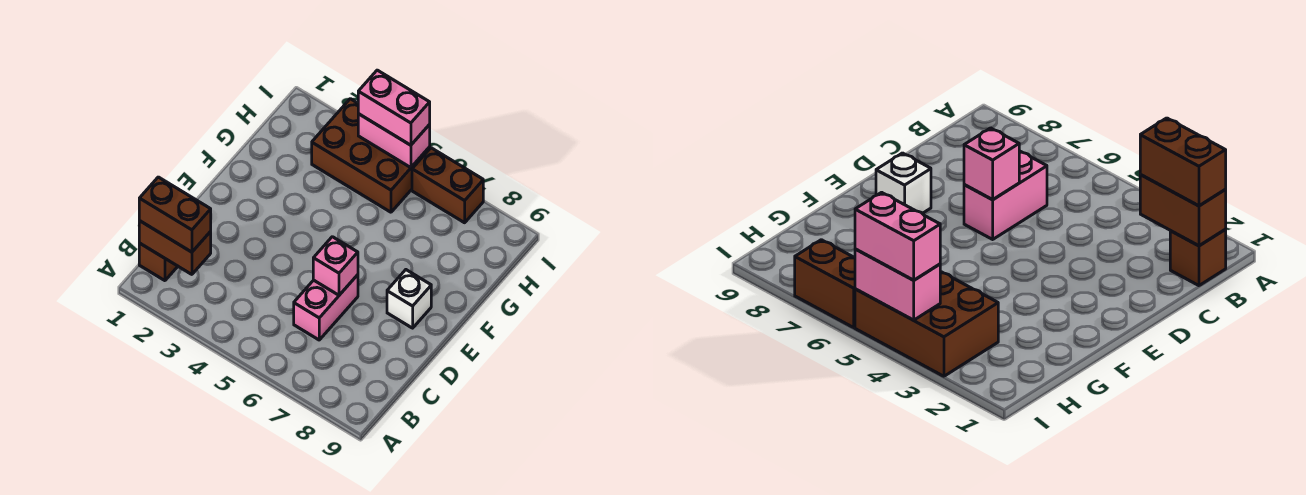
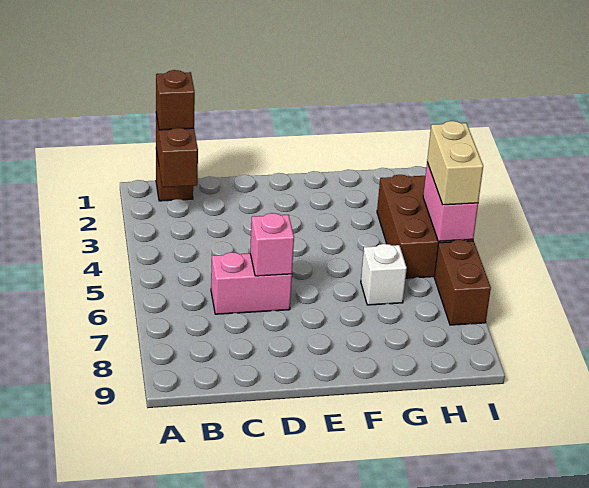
brown brick B1:B2 level 3 -> brown brick B1 level 3
white brick E8 level 1 -> white brick G6 level 1
pink brick I4:I5 level 3 -> tan brick I4:I5 level 3

